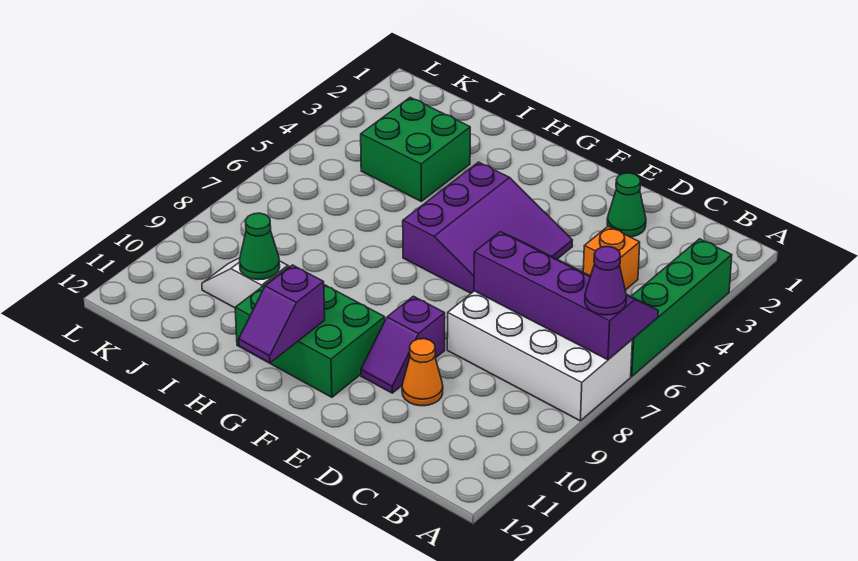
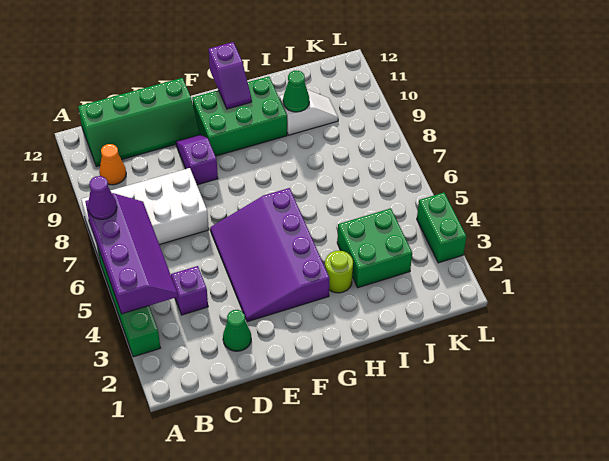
purple slope A6:D7 level 2 top 7 -> purple slope A4:B7 level 2 top A
none -> green slope B11:E12 level 1 top 12
orange brick C4 level 1 -> purple brick C4 level 1
orange cone D10 level 1 -> orange cone B10 level 1
purple slope E4:G6 level 1 top G -> purple slope E3:G6 level 1 top G
purple slope G11:G12 level 2 top 11 -> purple slope G11:G12 level 2 top 12
none -> lime round brick H3 level 1
none -> green brick L3:L4 level 1

